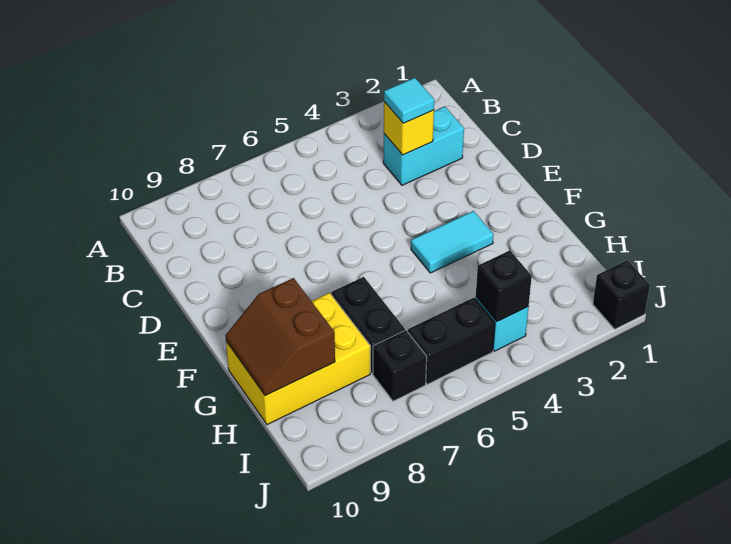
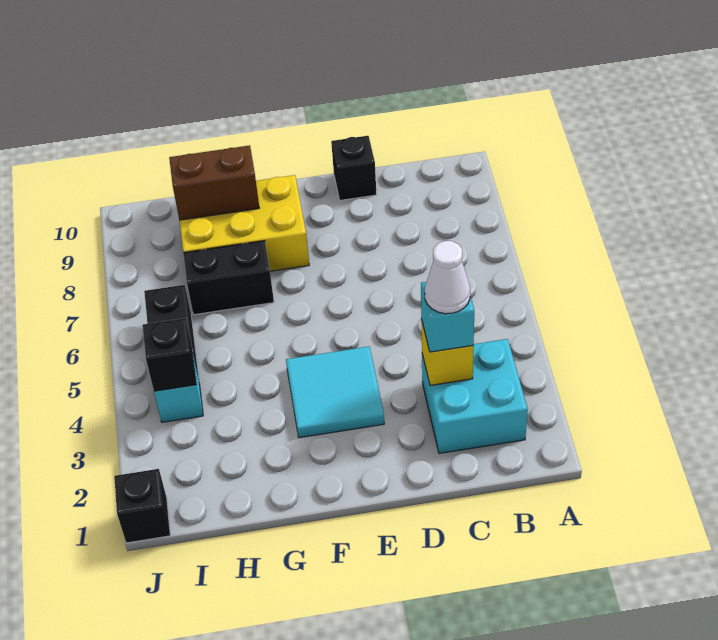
cyan brick C2:C3 level 1 -> cyan brick B2:C3 level 1
cyan tile C3 level 3 -> cyan brick C3 level 3
none -> white cone C3 level 4
cyan tile F3:F4 level 1 -> cyan tile E3:F4 level 1
yellow brick G8:H10 level 1 -> yellow brick F8:H9 level 1
black brick I7 level 1 -> black brick D10 level 1

